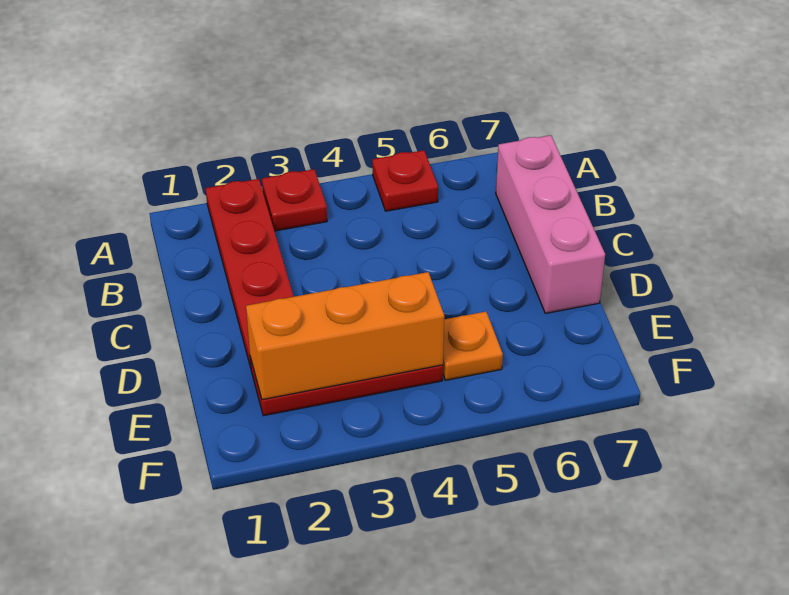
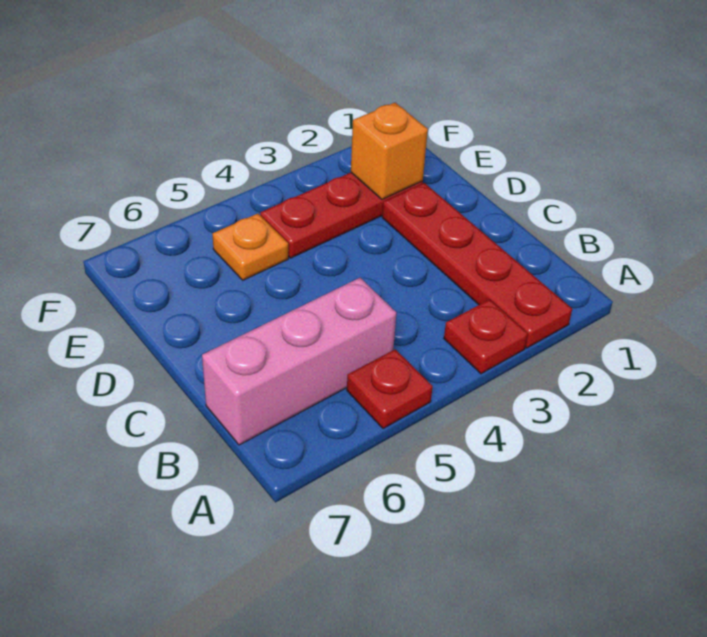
pink brick B7:D7 level 1 -> pink brick B5:B7 level 1
orange brick E2:E4 level 2 -> orange brick E2 level 2

